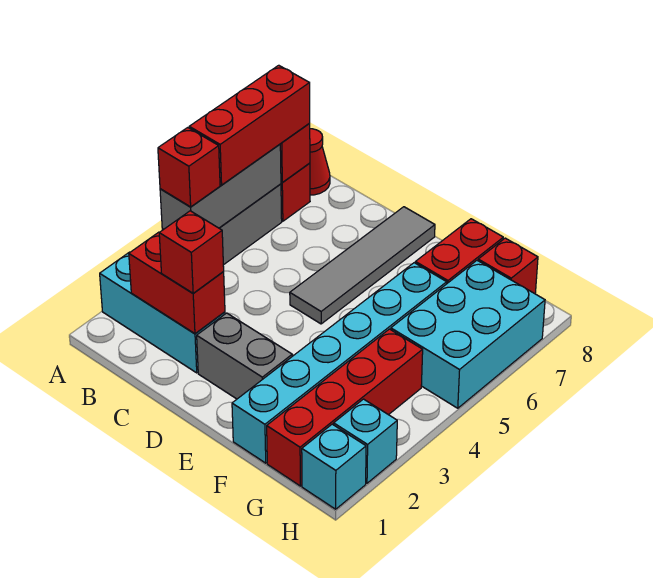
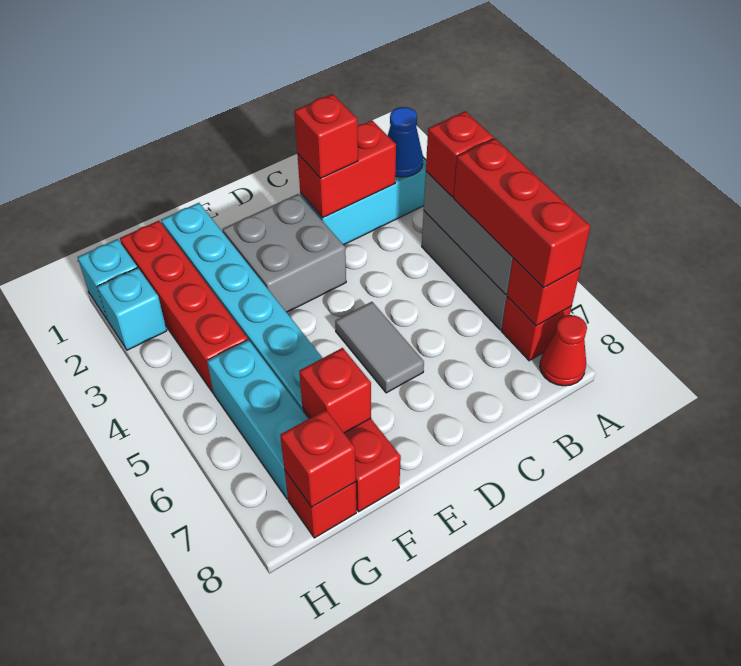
none -> blue cone A2 level 2
grey brick D2:E2 level 1 -> grey brick D2:E3 level 1
grey tile D5:D8 level 1 -> grey tile D5:D6 level 1
none -> red brick F7 level 2
cyan brick G5:H7 level 1 -> cyan brick G5:G7 level 1
none -> red brick G8 level 2

